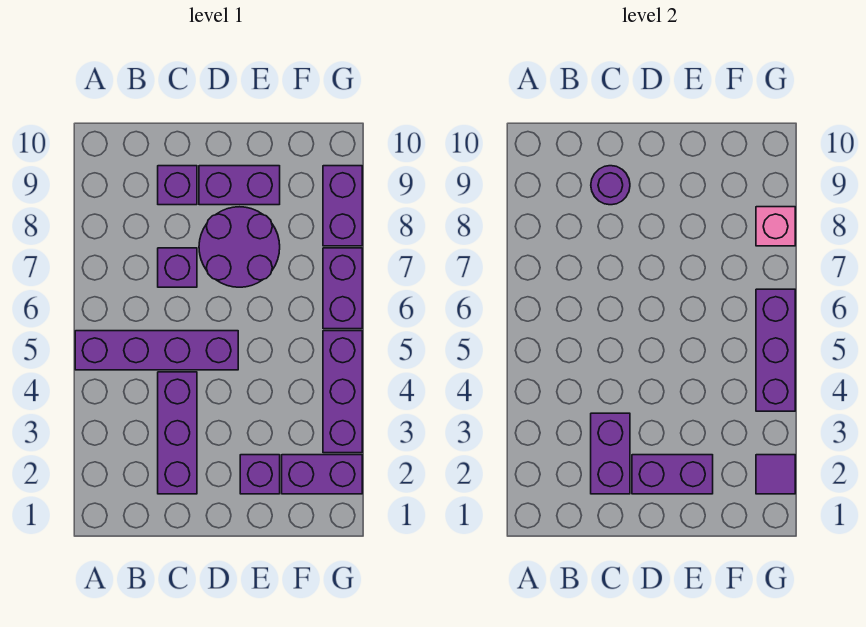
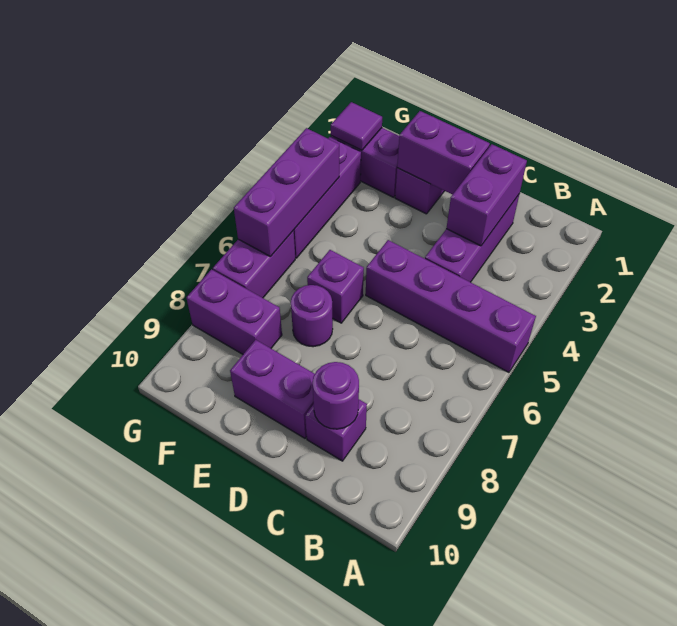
purple brick C7 level 1 -> purple brick E6 level 1
purple round brick D7:E8 level 1 -> purple round brick E7 level 1
purple brick G8:G9 level 1 -> purple brick F8:G8 level 1
pink brick G8 level 2 -> none

